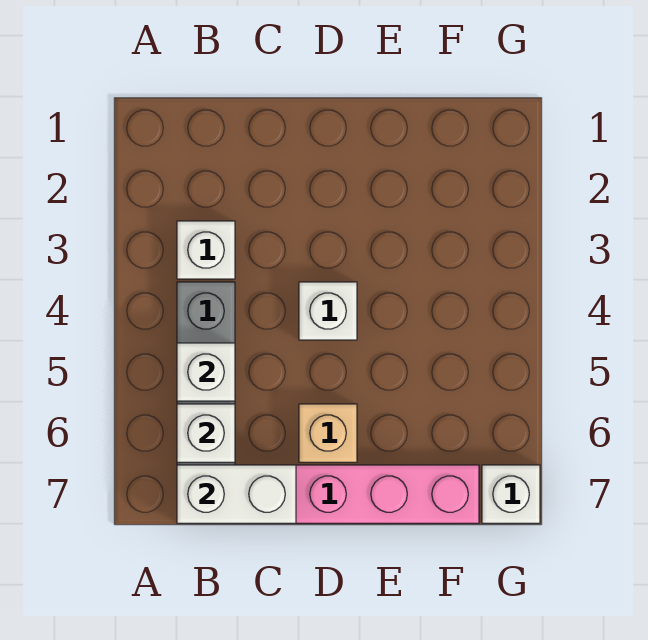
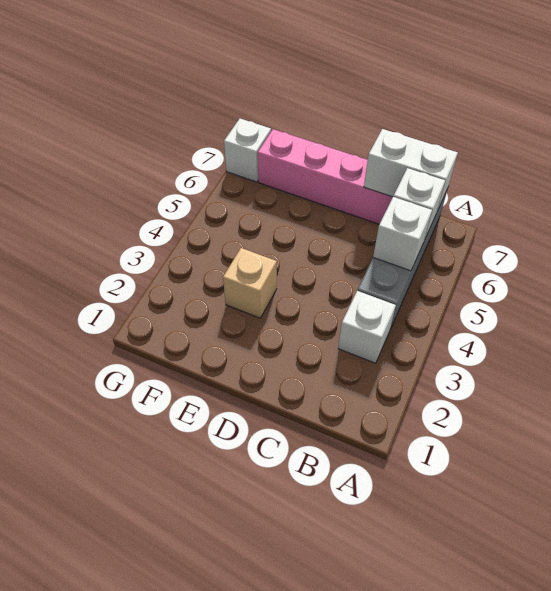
white brick D4 level 1 -> none
tan brick D6 level 1 -> tan brick E3 level 1

